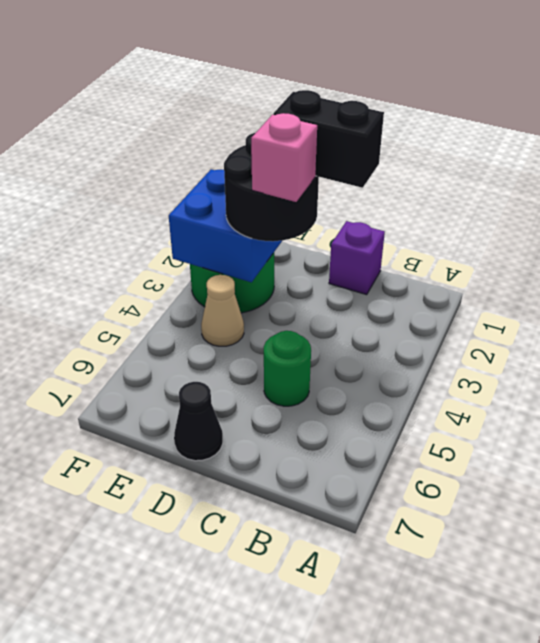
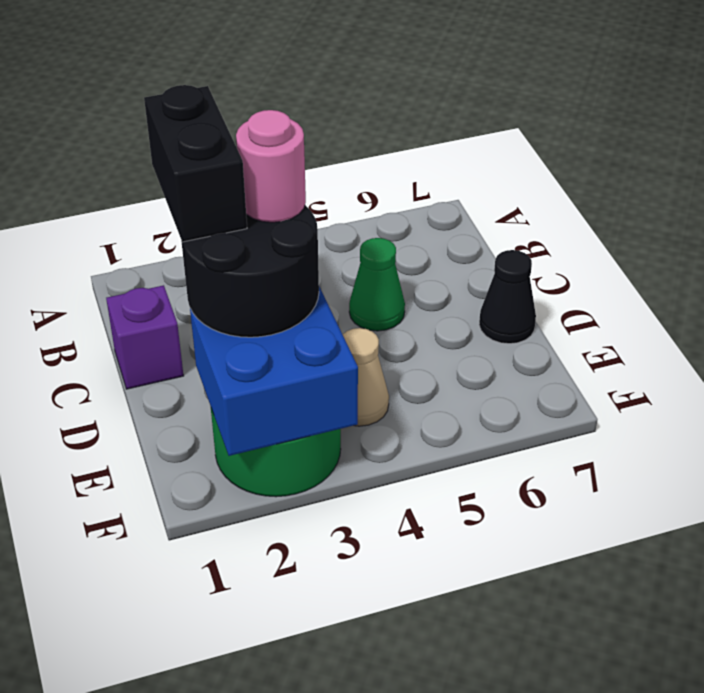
green round brick C5 level 1 -> green cone C5 level 1
pink brick D3 level 4 -> pink round brick D3 level 4

